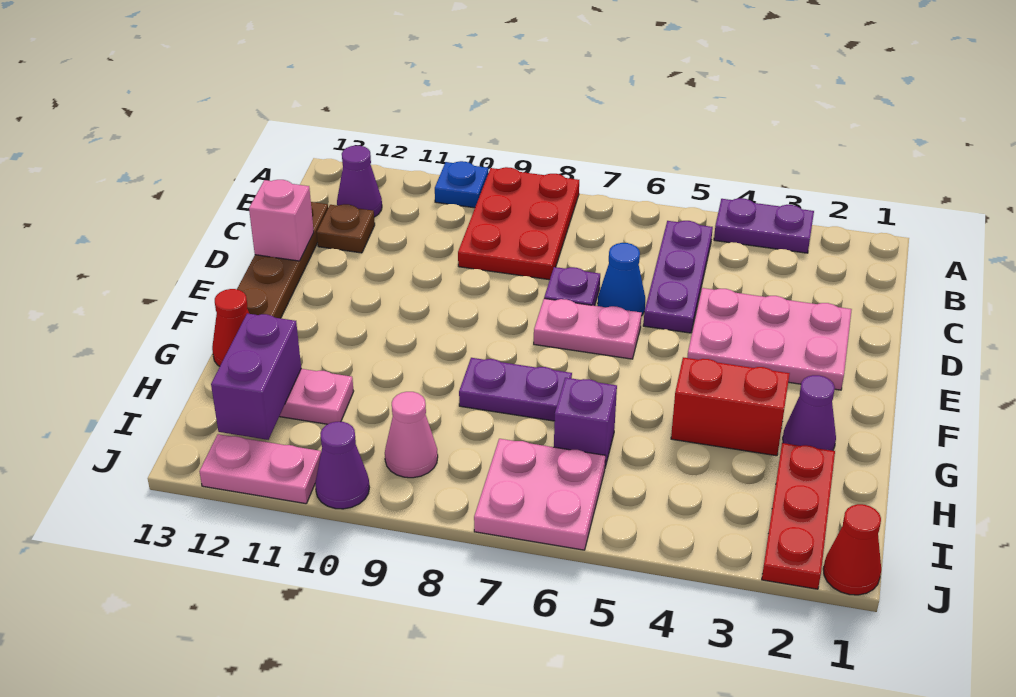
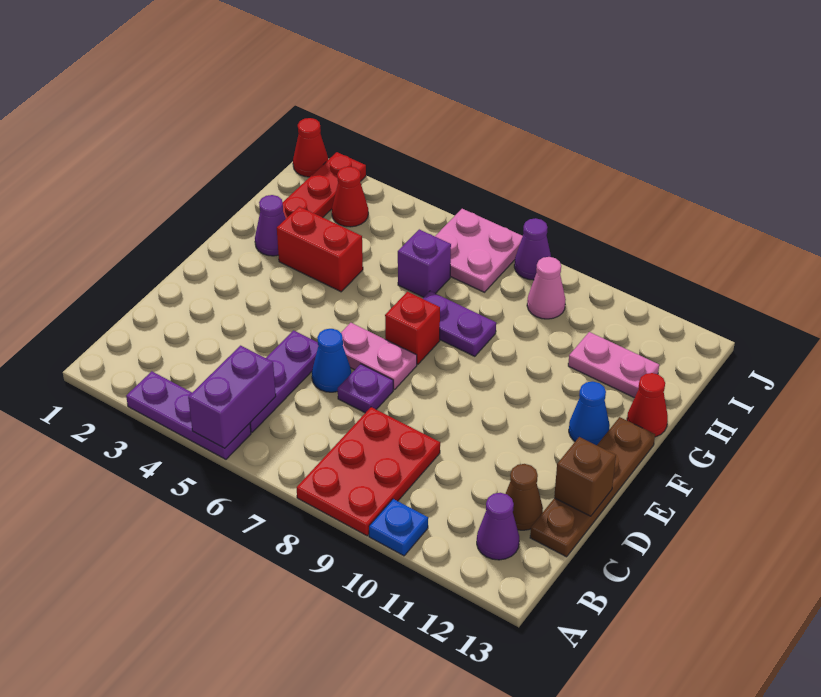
purple plate A3:A4 level 1 -> purple plate A3:A5 level 1
brown plate C12 level 1 -> brown cone C12 level 1
pink plate D2:E4 level 1 -> none
pink brick D13 level 2 -> brown brick D13 level 2
none -> red brick F7 level 1
none -> blue cone F12 level 1
purple brick H12:I12 level 2 -> purple brick A5:B5 level 2
none -> red cone I3 level 1
purple cone J10 level 1 -> purple cone J8 level 1
pink plate J11:J12 level 1 -> none

